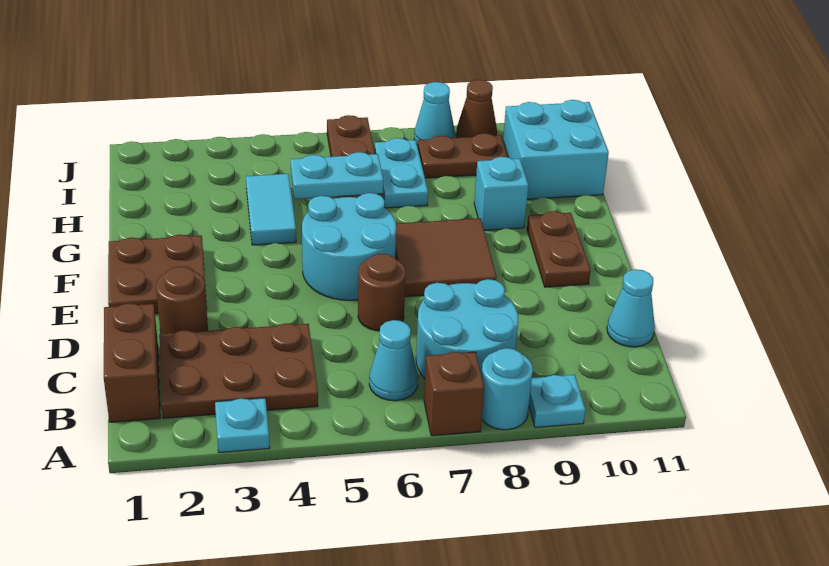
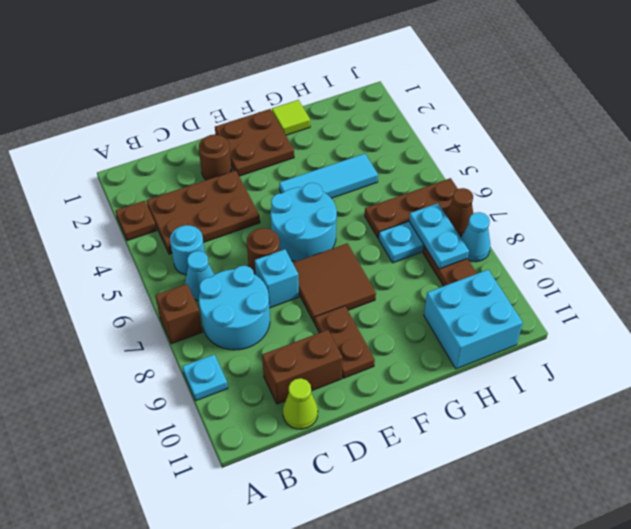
cyan plate A3 level 1 -> brown plate A3 level 1
cyan round brick A8 level 1 -> cyan round brick B5 level 1
brown brick B1:C1 level 1 -> brown brick C10:D10 level 1
brown plate B2:C4 level 1 -> brown plate B3:D4 level 1
cyan cone C11 level 1 -> lime cone C11 level 1
brown plate E10:F10 level 1 -> brown plate E9:E10 level 1
none -> lime tile G1 level 1
cyan tile G4:H4 level 1 -> cyan tile F4:H4 level 1
cyan brick G9 level 1 -> cyan brick D7 level 1
cyan plate H5:H6 level 2 -> cyan plate I7:I8 level 2
brown cone J9 level 1 -> brown cone J7 level 1

